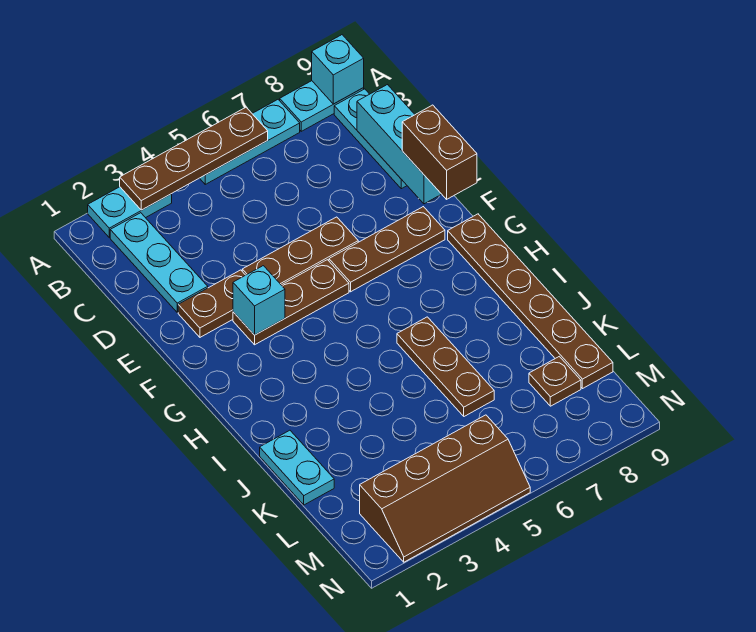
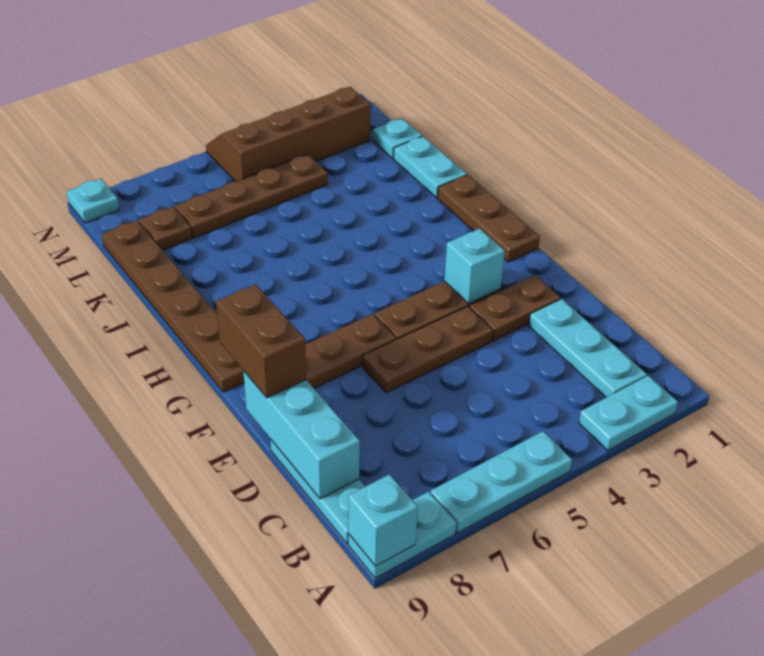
brown plate A3:A6 level 2 -> brown plate L4:L7 level 1
brown plate I6:K6 level 1 -> brown plate G1:I1 level 1
none -> cyan plate L1 level 1
none -> cyan plate N9 level 1

